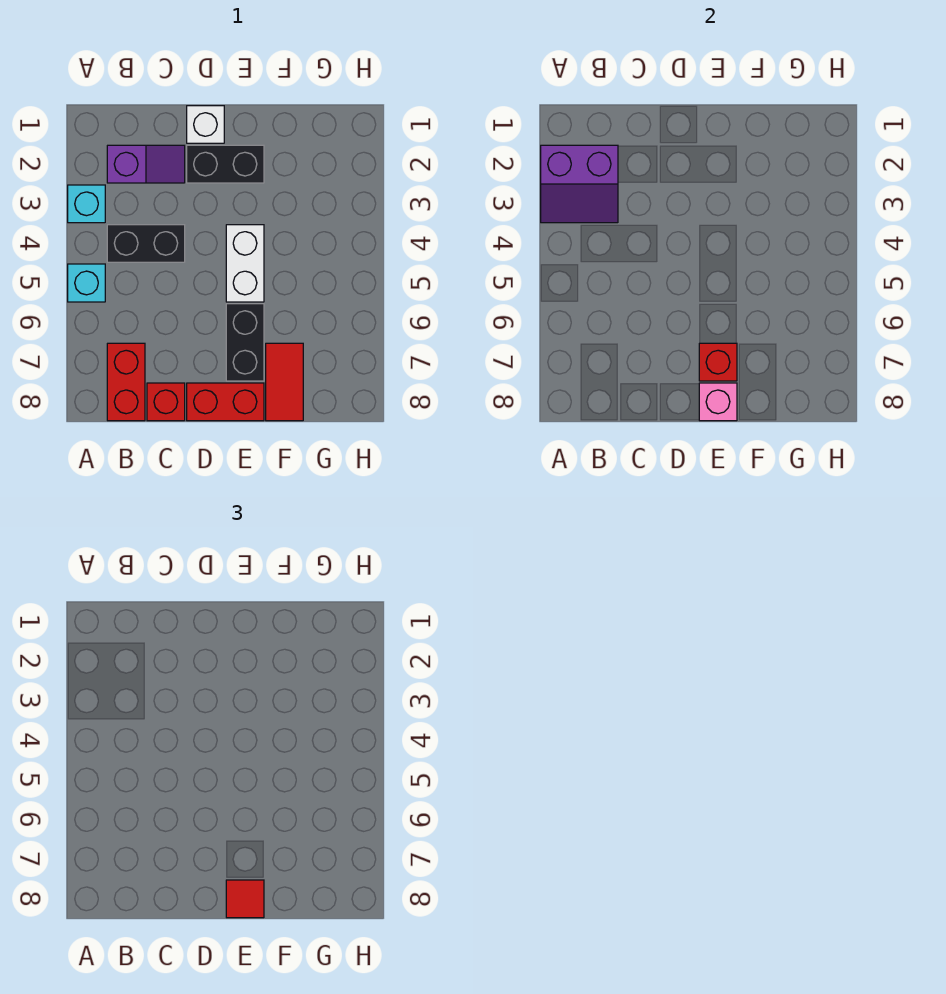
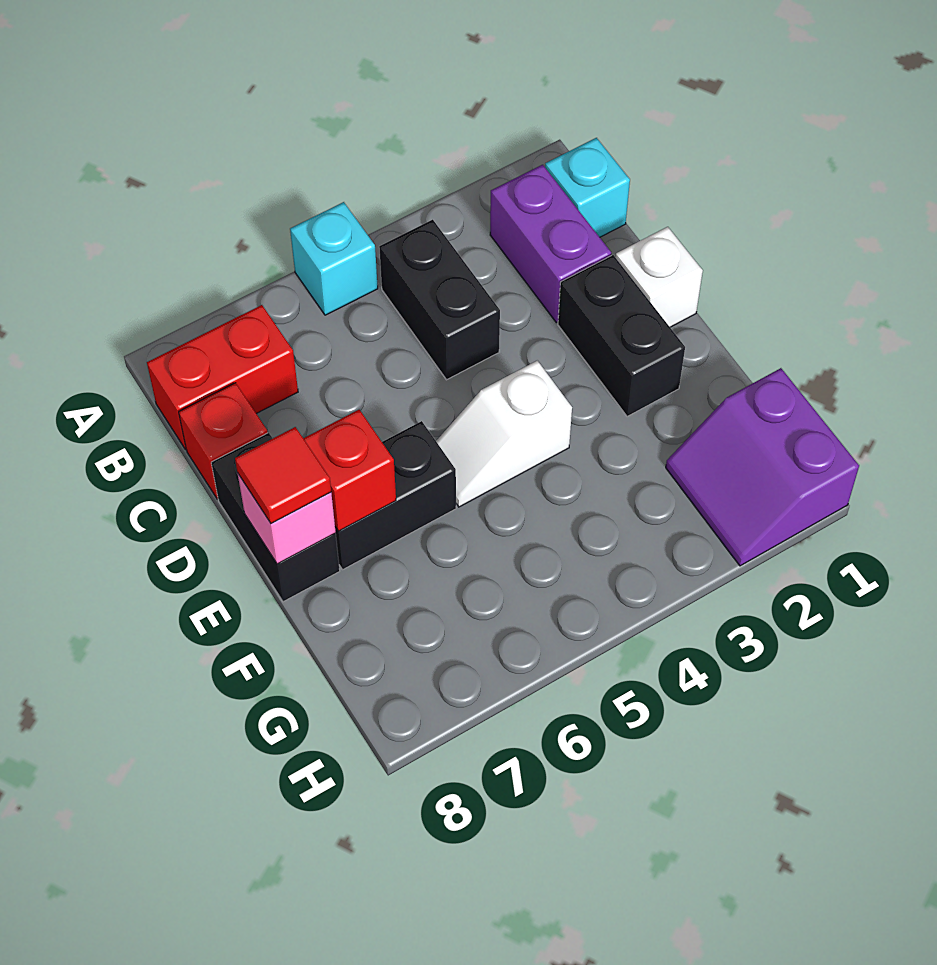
purple slope A2:B3 level 2 top 2 -> purple slope G1:H2 level 1 top 1
cyan brick A3 level 1 -> cyan brick B1 level 1
purple slope B2:C2 level 1 top B -> purple brick B2:C2 level 1
red brick D8:E8 level 1 -> black brick D8:E8 level 1
white brick E4:E5 level 1 -> white slope E4:E5 level 1 top 4
red tile F7:F8 level 1 -> none

